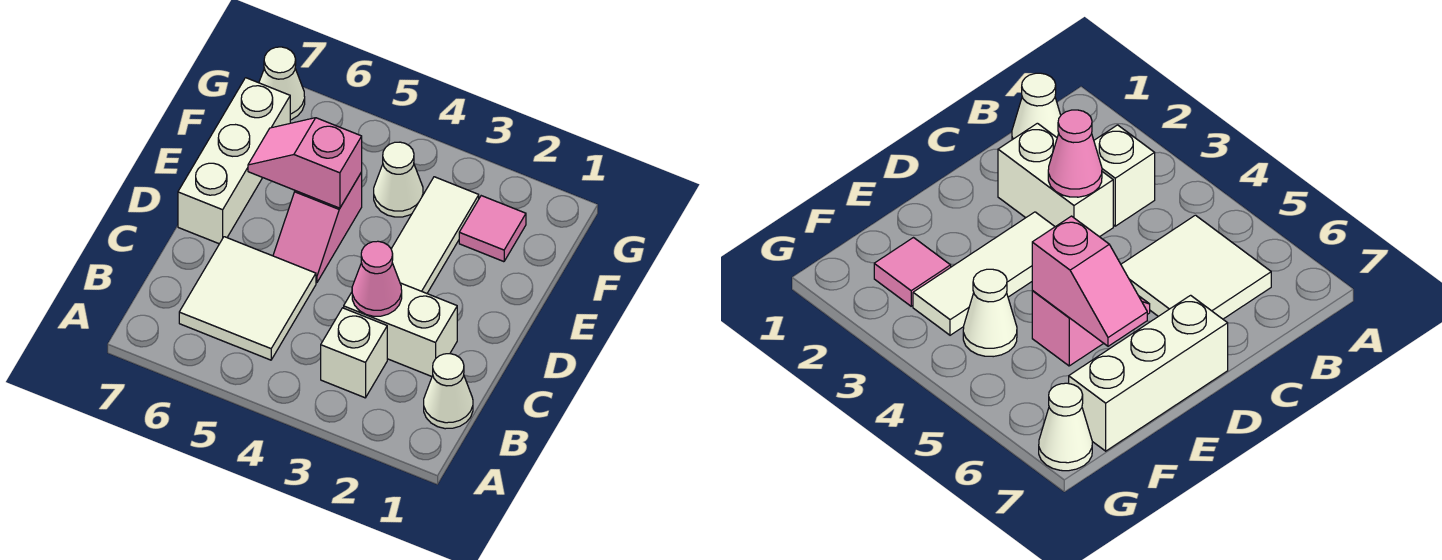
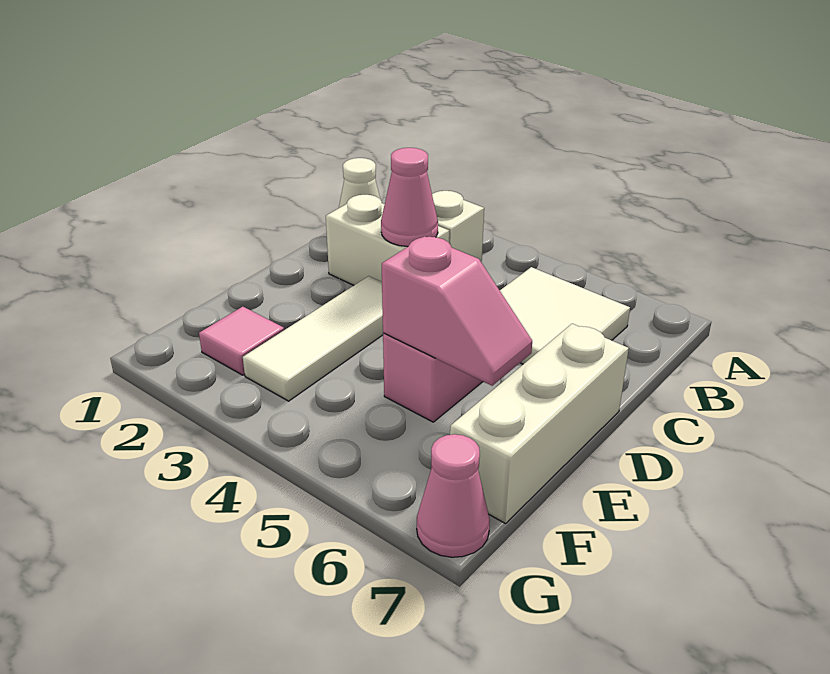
white cone F4 level 1 -> none
white cone G7 level 1 -> pink cone G7 level 1

